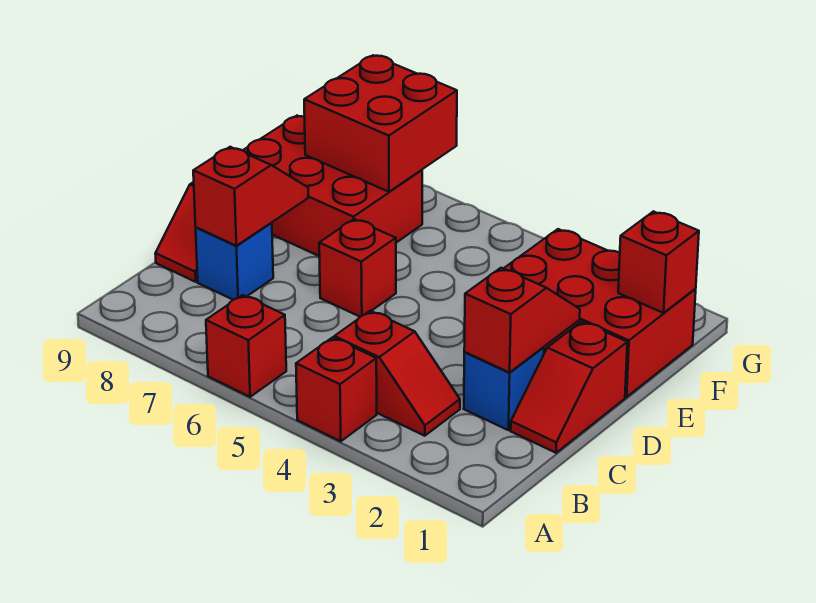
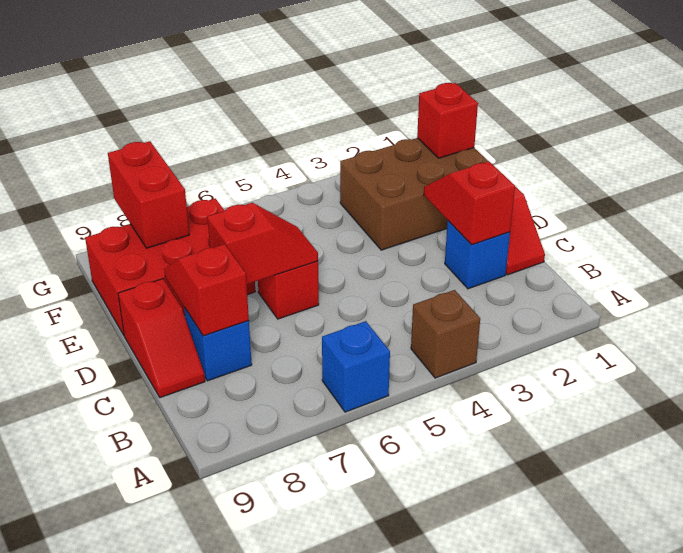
red brick A4 level 1 -> brown brick A4 level 1
red brick A6 level 1 -> blue brick A6 level 1
red slope B3:B4 level 1 top 4 -> red slope D6:D7 level 2 top 7
red brick E1:F3 level 1 -> brown brick E1:F3 level 1
red brick F7:G8 level 2 -> red brick F8:G8 level 2

